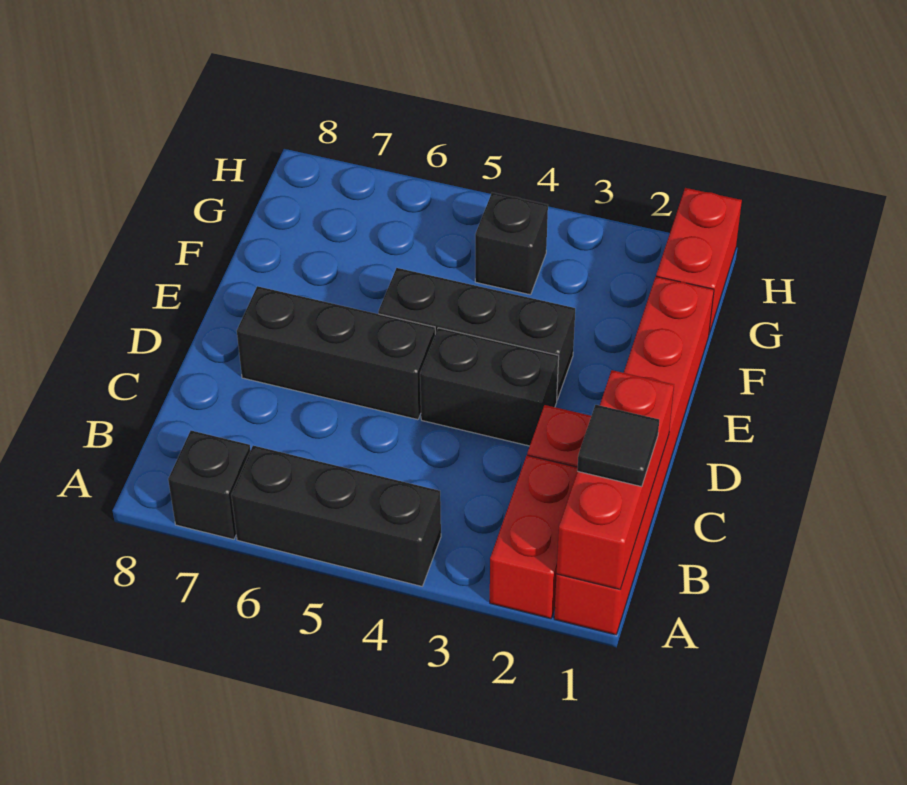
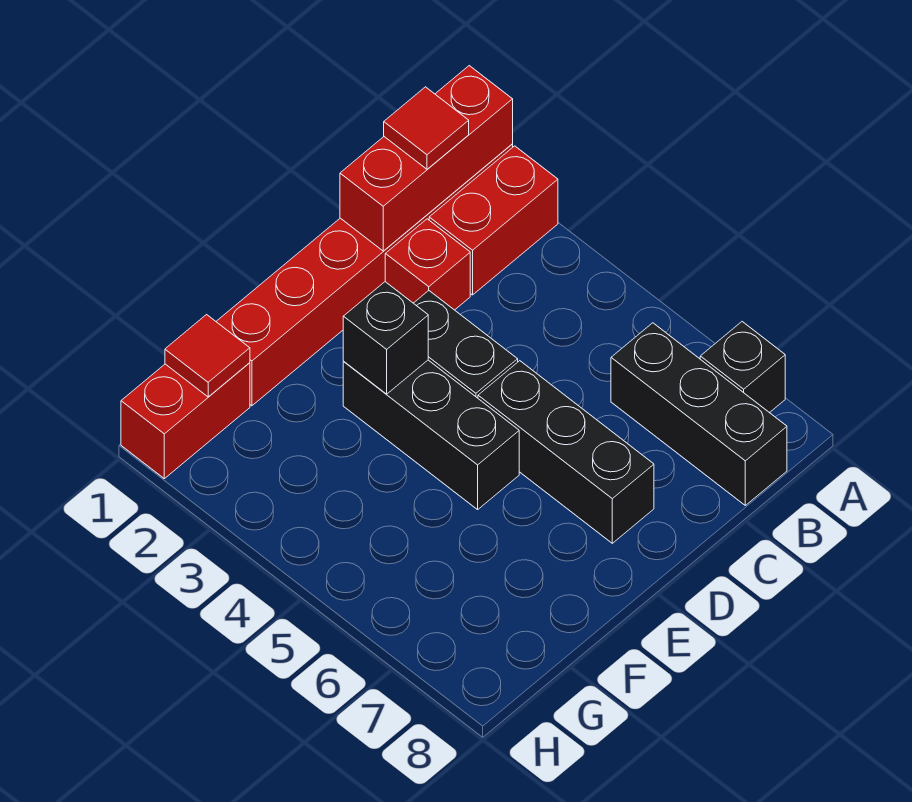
black brick A4:A6 level 1 -> black brick B6:B8 level 1
black tile B1 level 3 -> red tile B1 level 3
none -> red tile G1 level 2
black brick G4 level 1 -> black brick E3 level 2

